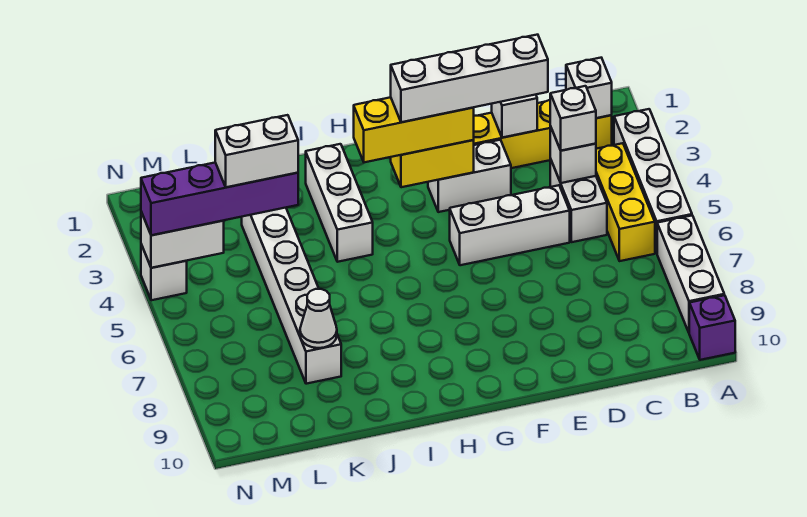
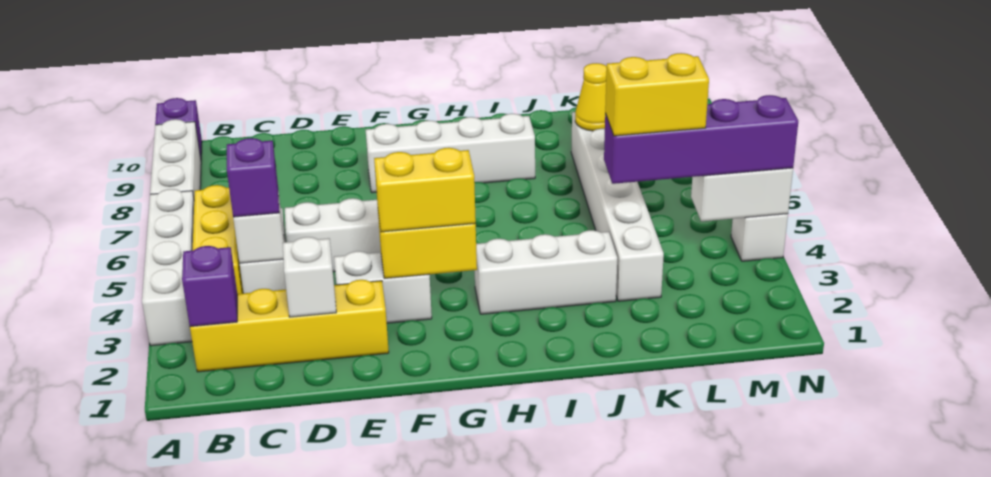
white brick B2 level 2 -> purple brick B2 level 2
white brick C4 level 3 -> purple brick C4 level 3
white brick D3:G3 level 4 -> white brick F8:I8 level 1
yellow brick F3:H3 level 3 -> yellow brick F3:G3 level 3
white brick I2:I4 level 1 -> white brick H3:J3 level 1
white brick K4:L4 level 4 -> yellow brick K4:L4 level 4
white cone K8 level 2 -> yellow cone K8 level 2

